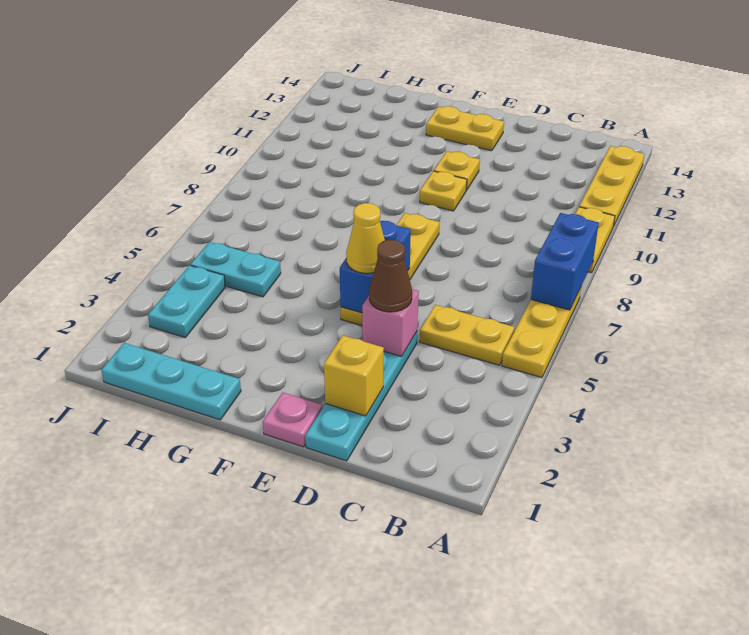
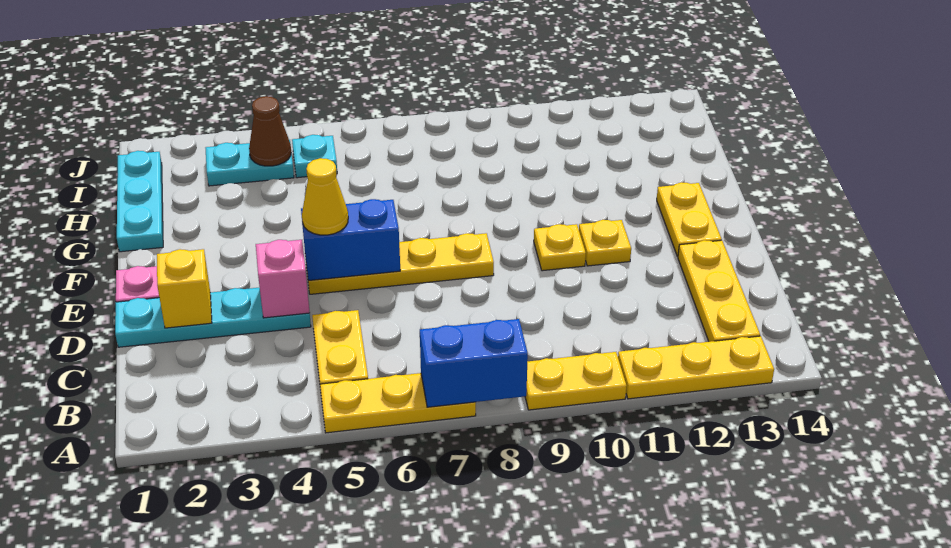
none -> yellow plate B13:D13 level 1
brown cone D4 level 3 -> brown cone I4 level 2
cyan plate H5:I5 level 1 -> cyan plate I5 level 1

